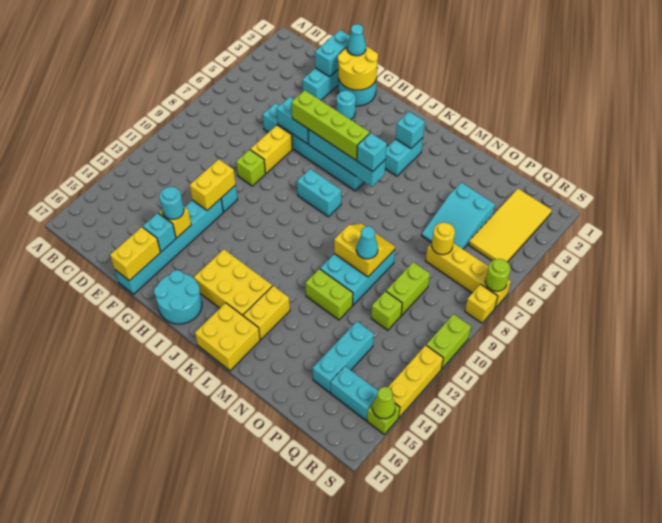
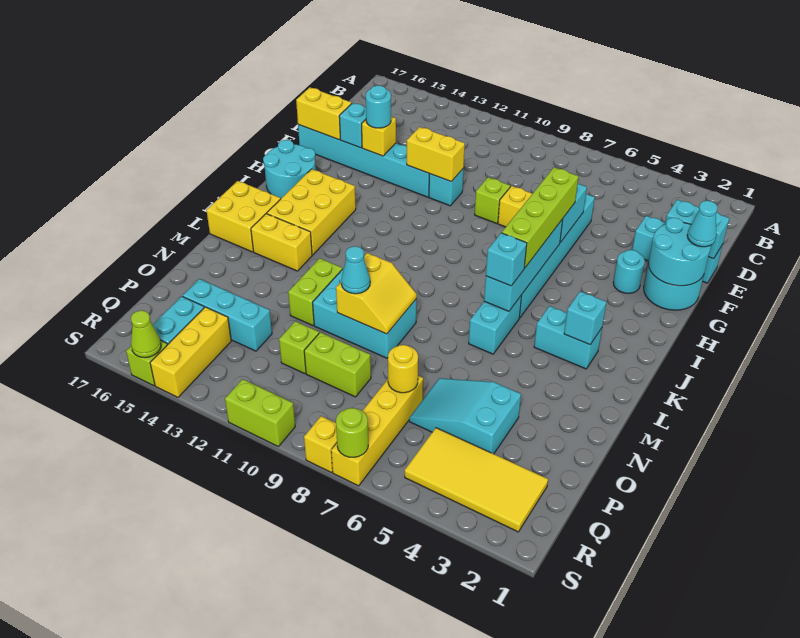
yellow round brick F1:G2 level 2 -> cyan round brick F1:G2 level 2
cyan brick I8:J8 level 1 -> cyan brick K6:L6 level 1
yellow brick S12:S14 level 1 -> yellow brick Q14:S14 level 1

